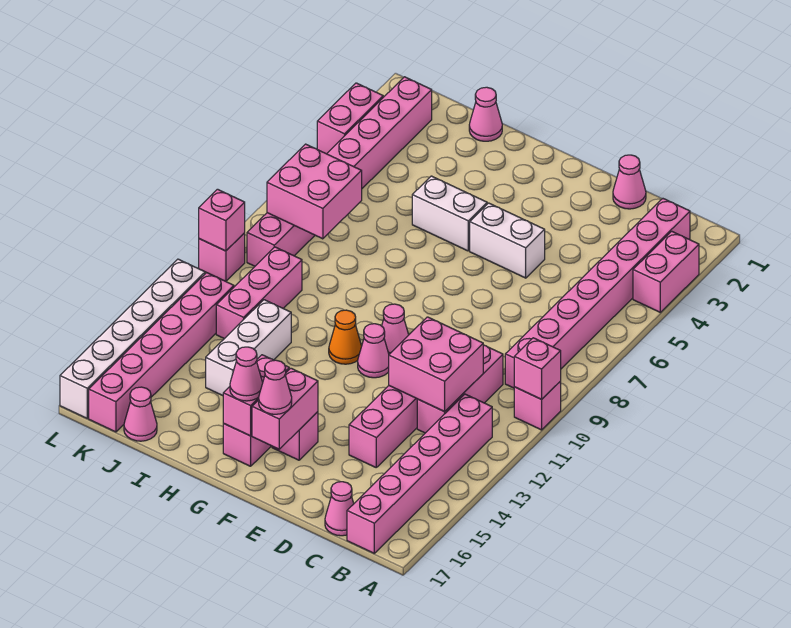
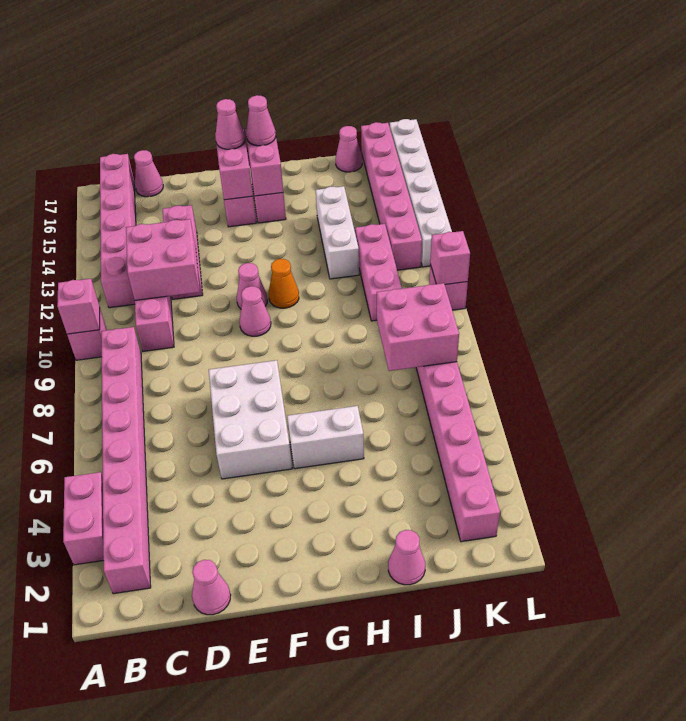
white brick E5:F5 level 1 -> white brick E5:F7 level 1
pink brick L3:L4 level 1 -> none

